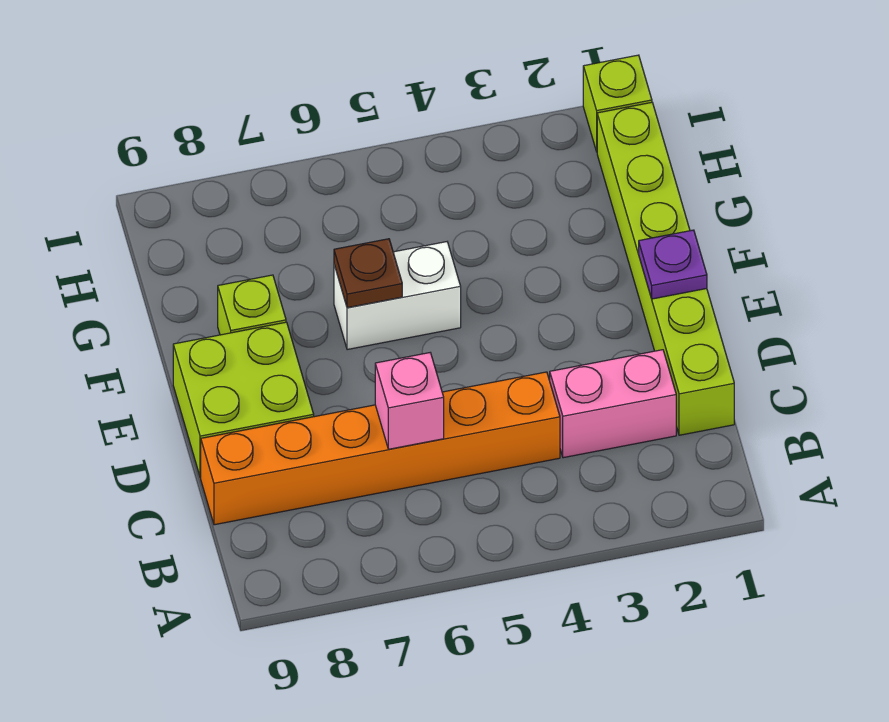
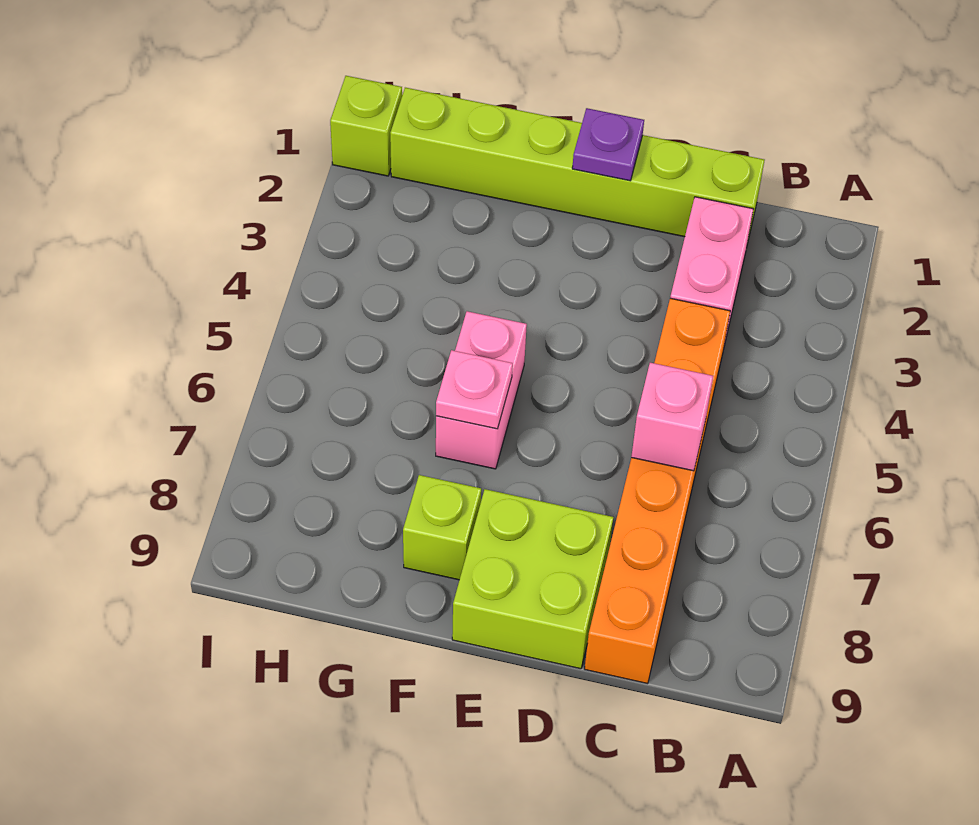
white brick F5:F6 level 1 -> pink brick F5:F6 level 1
brown plate F6 level 2 -> pink plate F6 level 2

